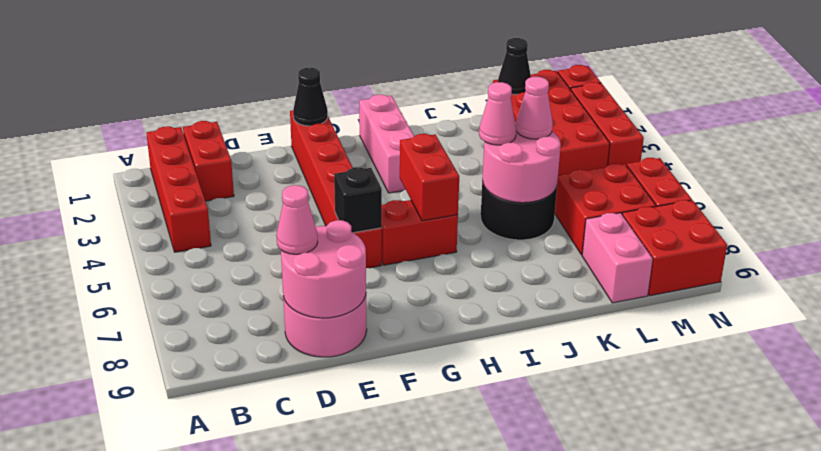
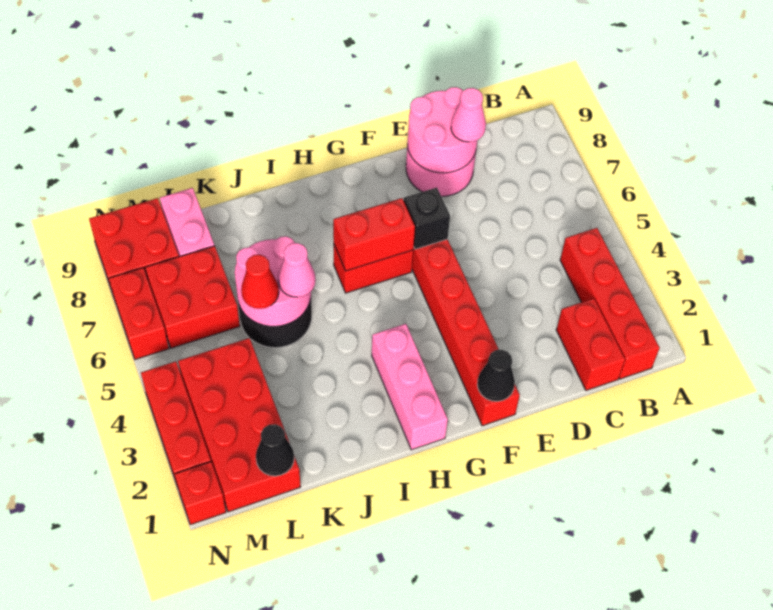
red brick H5:H6 level 2 -> red brick G6:H6 level 2
pink cone K5 level 3 -> red cone K5 level 3

